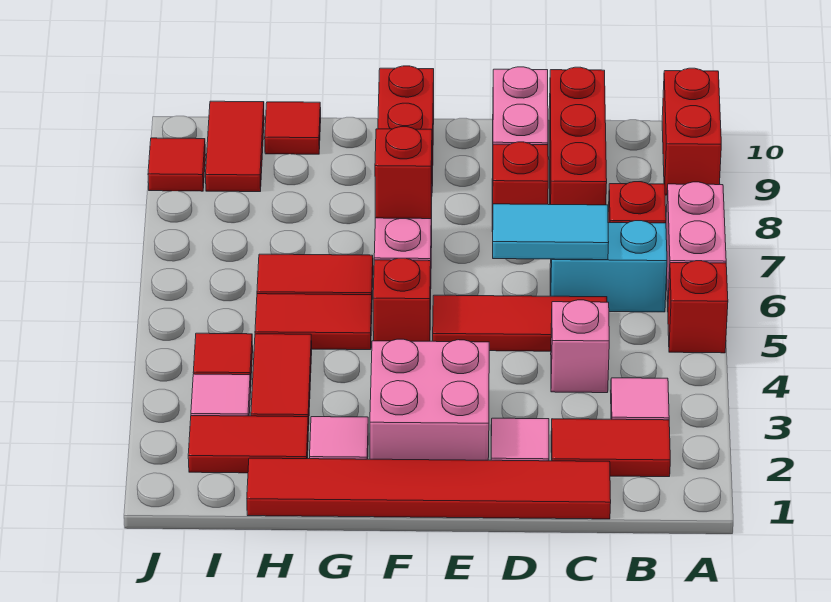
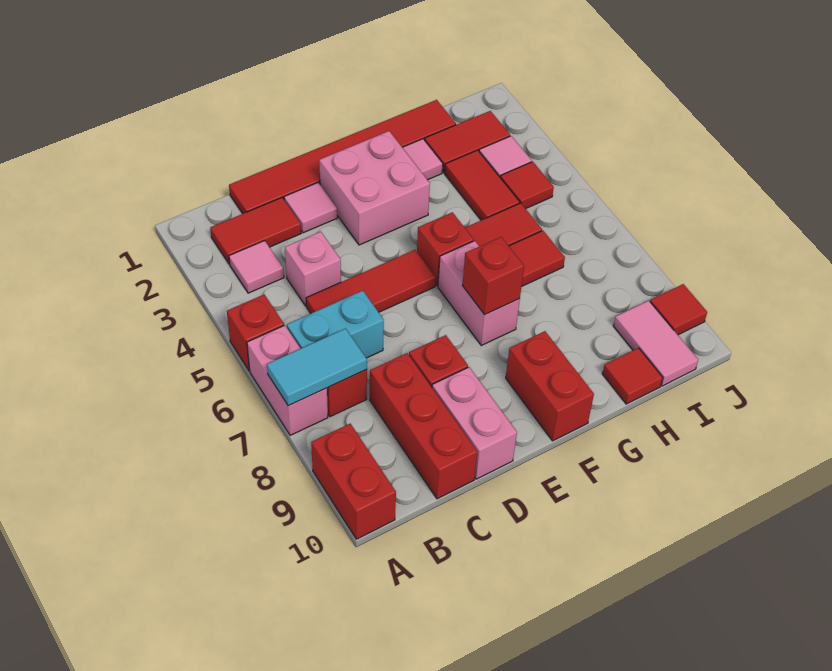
cyan tile C6:D6 level 2 -> cyan tile A7:B7 level 2
red tile I9:I10 level 1 -> pink tile I9:I10 level 1

